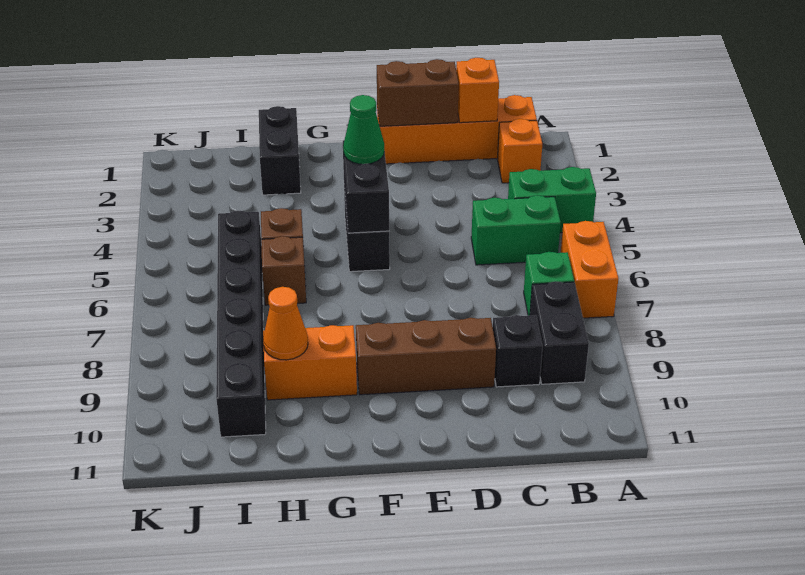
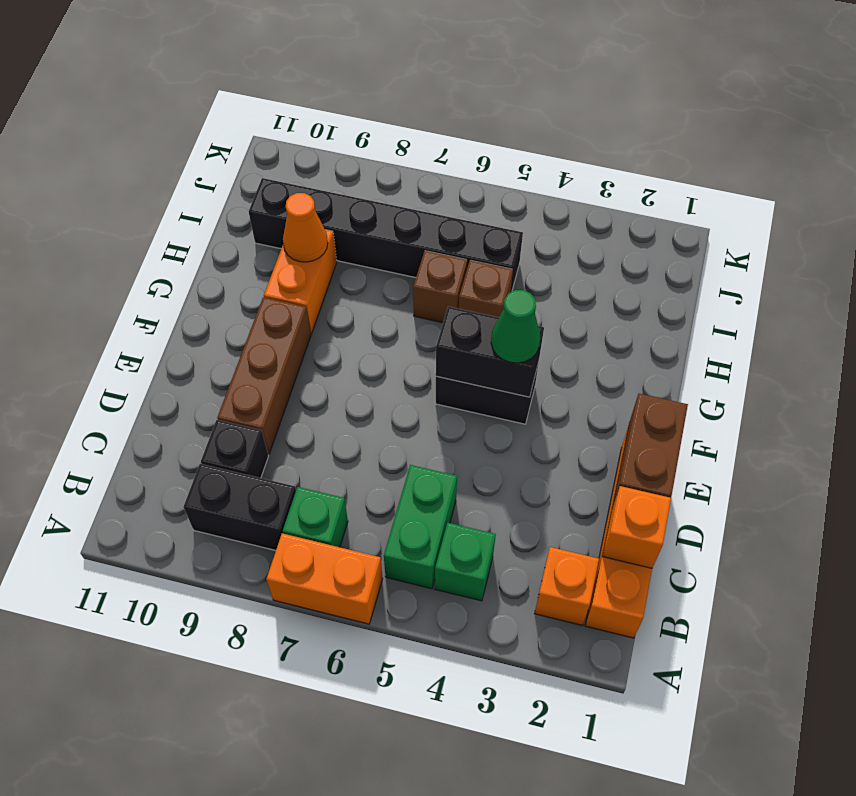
green brick A4:B4 level 1 -> green brick B4 level 1
black brick H1:H2 level 1 -> none

